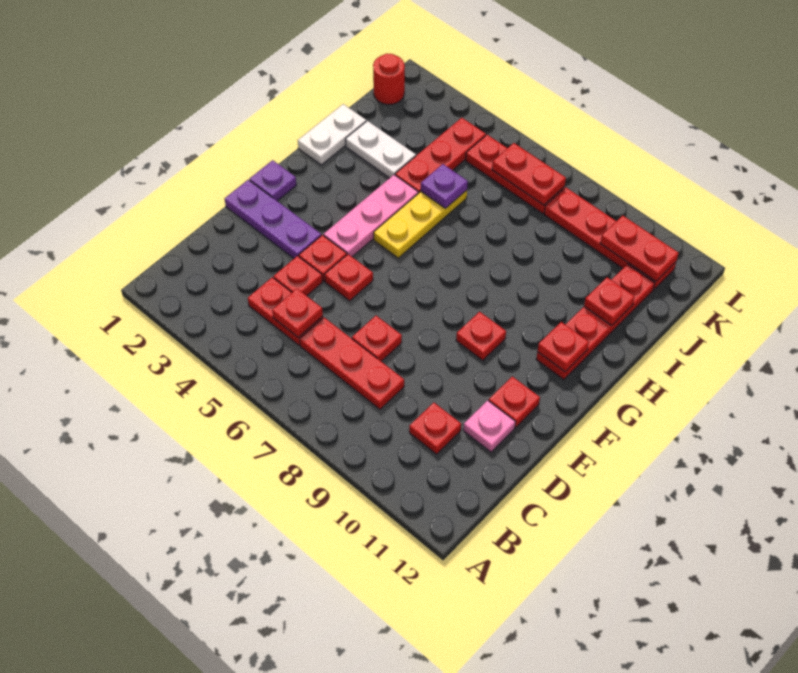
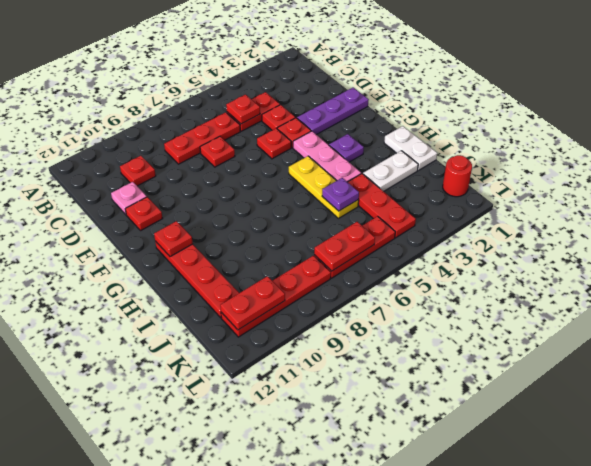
purple plate F1 level 1 -> purple plate G3 level 1
red plate F9 level 1 -> none
red plate I11 level 2 -> none

